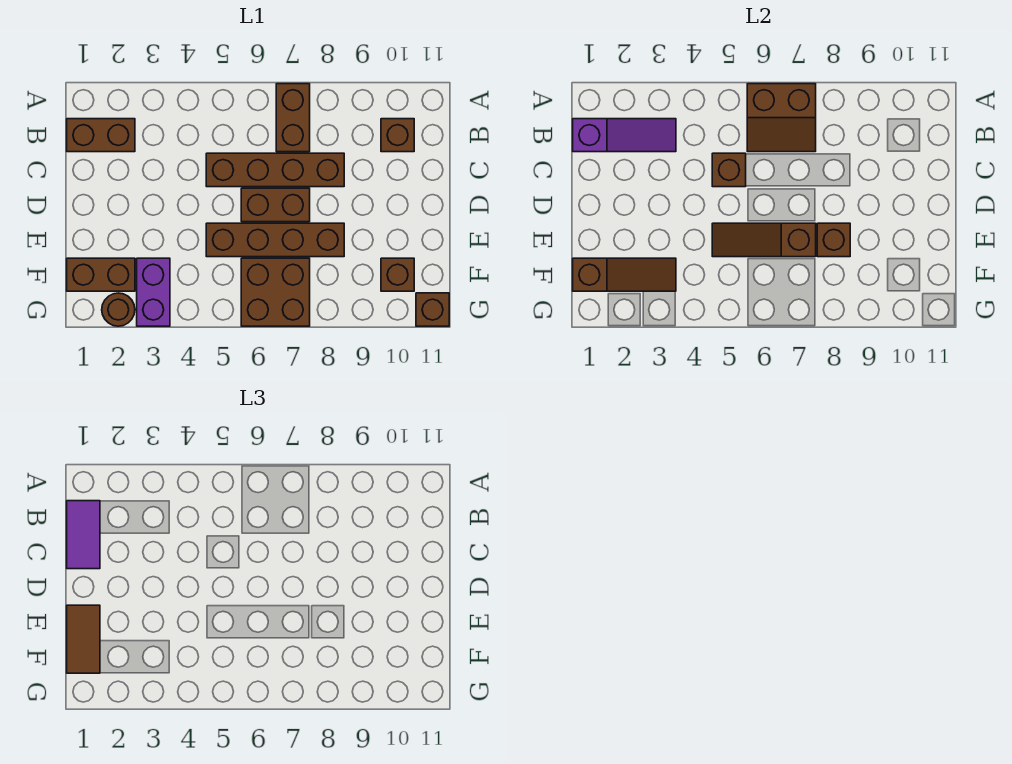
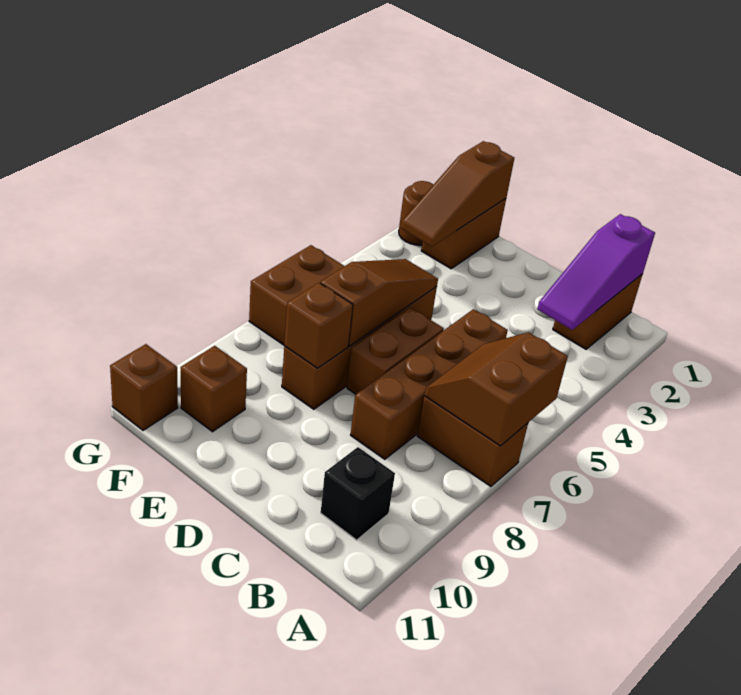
purple tile B1:C1 level 3 -> none
brown brick B10 level 1 -> black brick B10 level 1
brown brick C5 level 2 -> none
brown tile E1:F1 level 3 -> none
purple brick F3:G3 level 1 -> none

